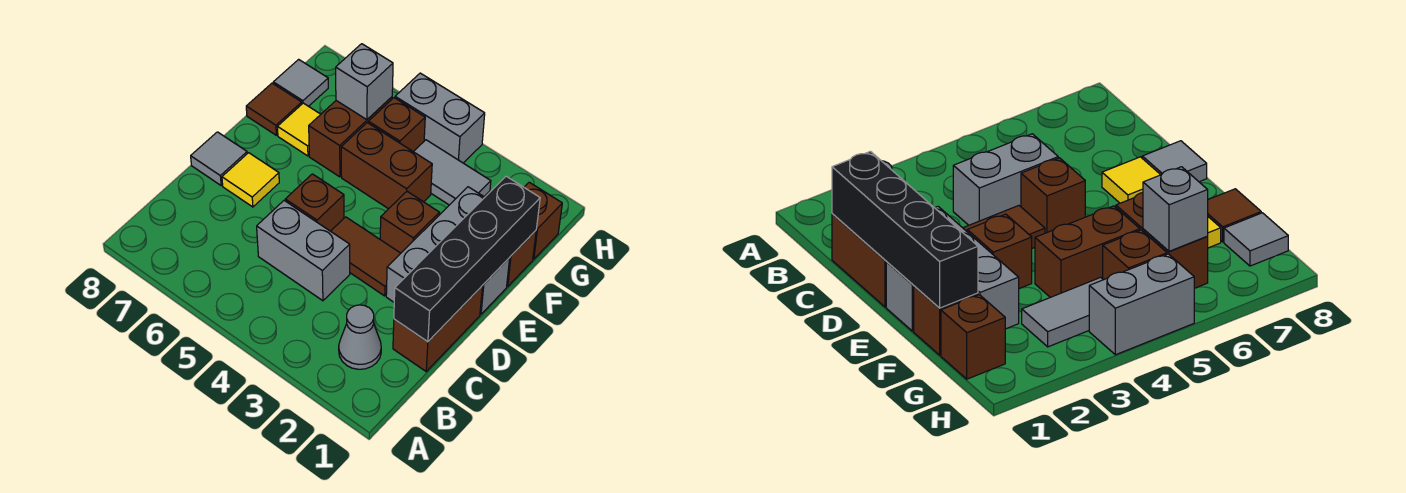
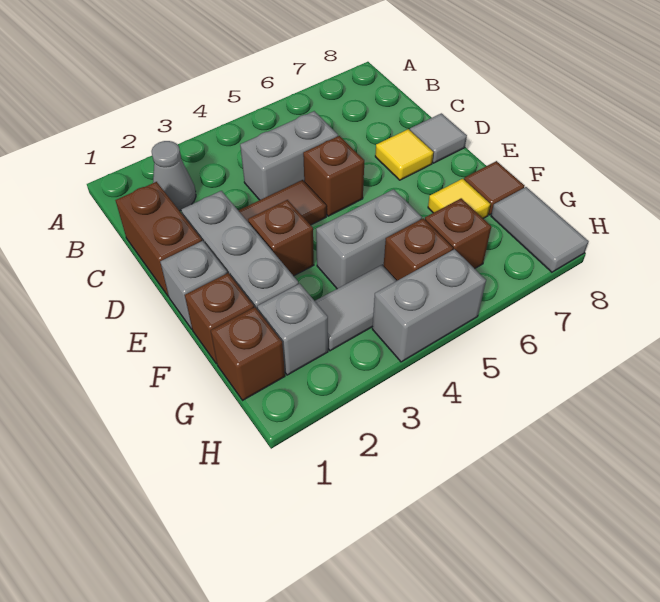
black brick C1:F1 level 2 -> none
brown brick F4:F5 level 1 -> grey brick F4:F5 level 1
brown brick F6:G6 level 1 -> brown brick G6 level 1
grey brick G6 level 2 -> grey brick G2 level 1
grey tile G8 level 1 -> grey tile G8:H8 level 1

